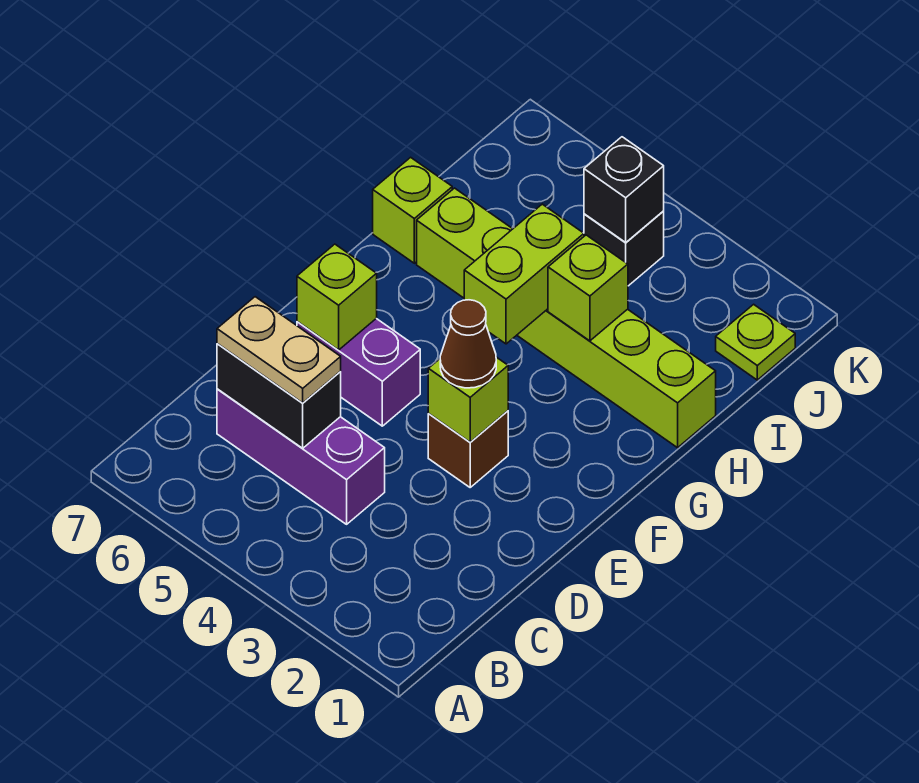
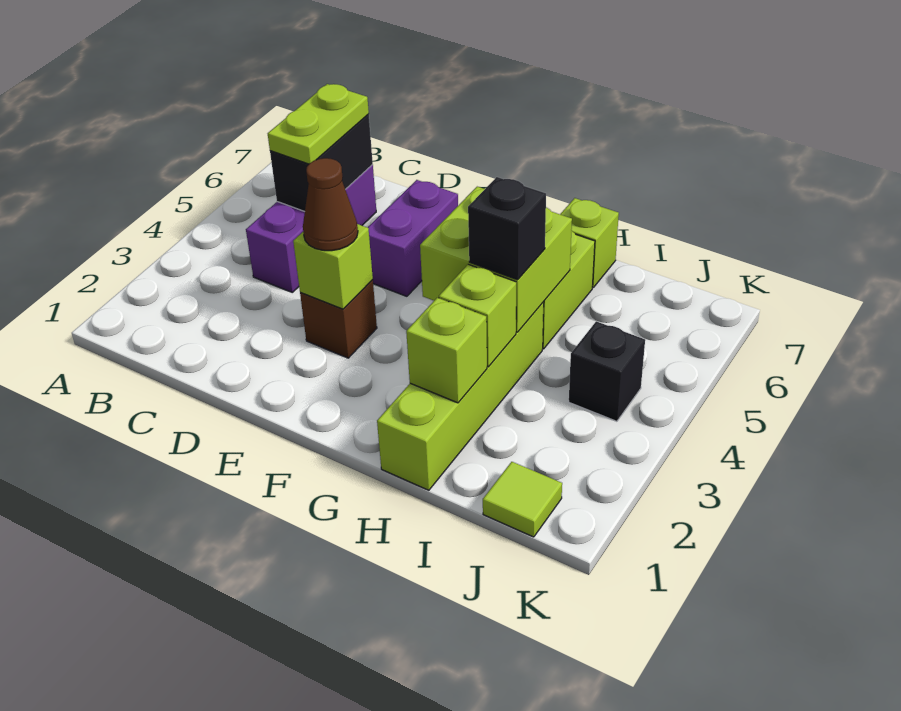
tan plate C5:C6 level 3 -> lime plate C5:C6 level 3
lime brick E6 level 2 -> lime brick H2 level 2
lime brick G4:H4 level 2 -> lime brick G4:H5 level 2
lime plate J1 level 1 -> lime tile J1 level 1
black brick J4 level 2 -> black brick H4 level 3

